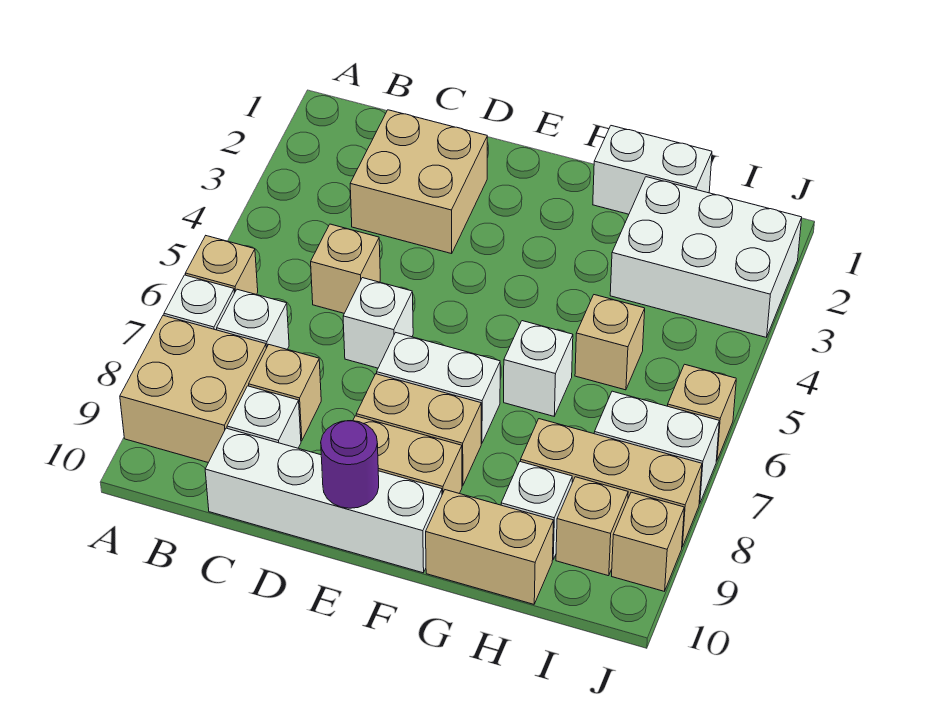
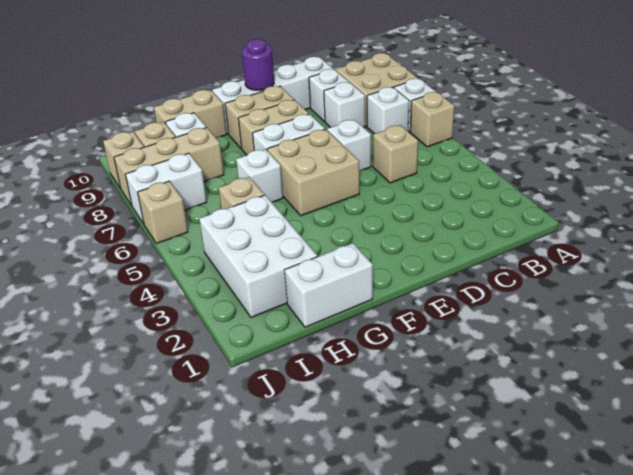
tan brick C2:D3 level 1 -> tan brick E5:F6 level 1
tan brick C8 level 1 -> white brick C8 level 1
white brick H2:J3 level 1 -> white brick H2:I4 level 1

